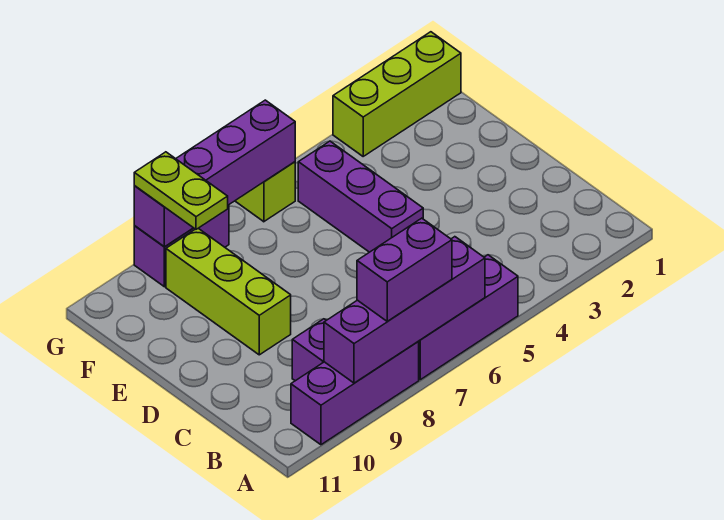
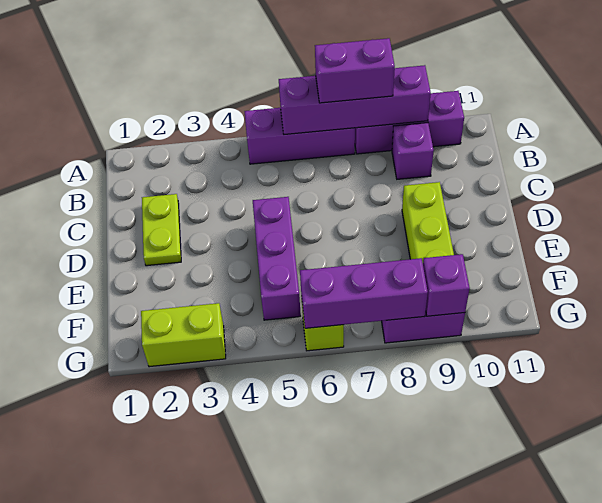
lime plate F9:G9 level 3 -> lime plate C2:D2 level 1
lime brick G1:G3 level 1 -> lime brick G2:G3 level 1

